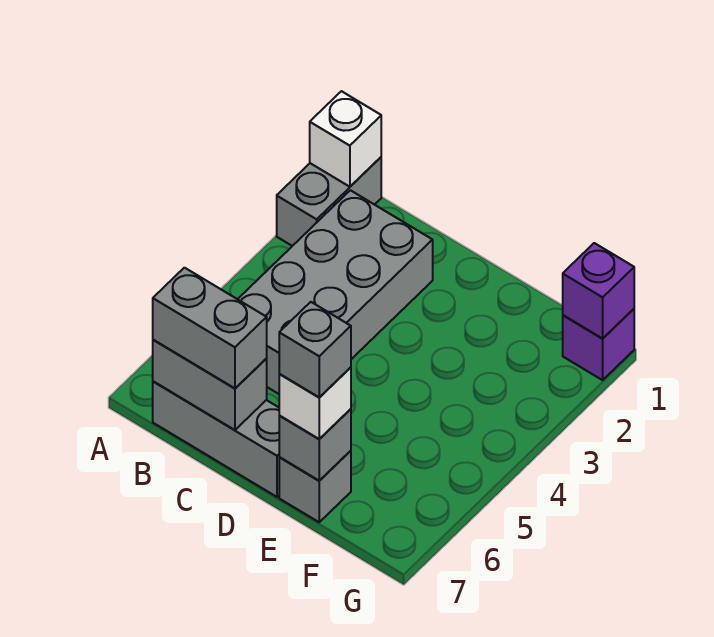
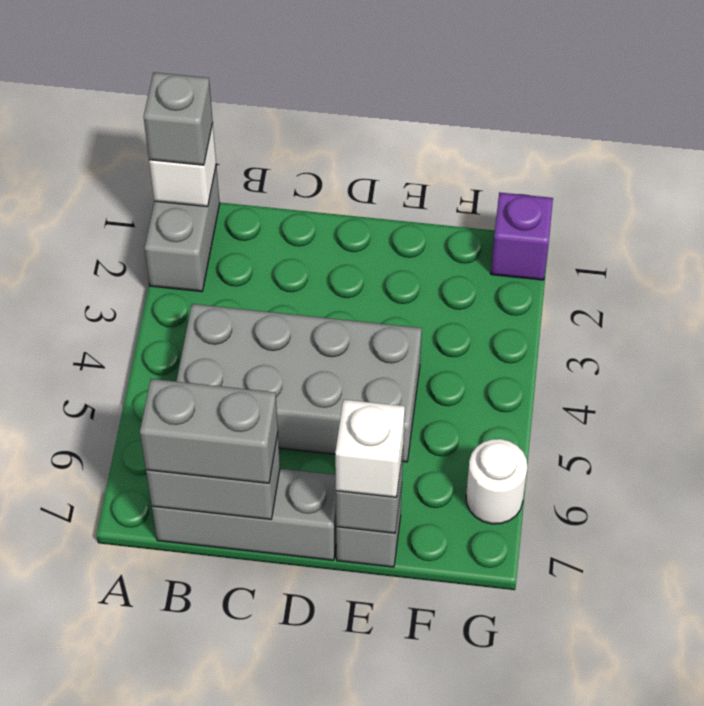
grey brick B2:C5 level 1 -> grey brick B4:E5 level 1
grey brick E7 level 4 -> grey brick A1 level 3
purple brick G1 level 2 -> none
none -> white round brick G6 level 1

